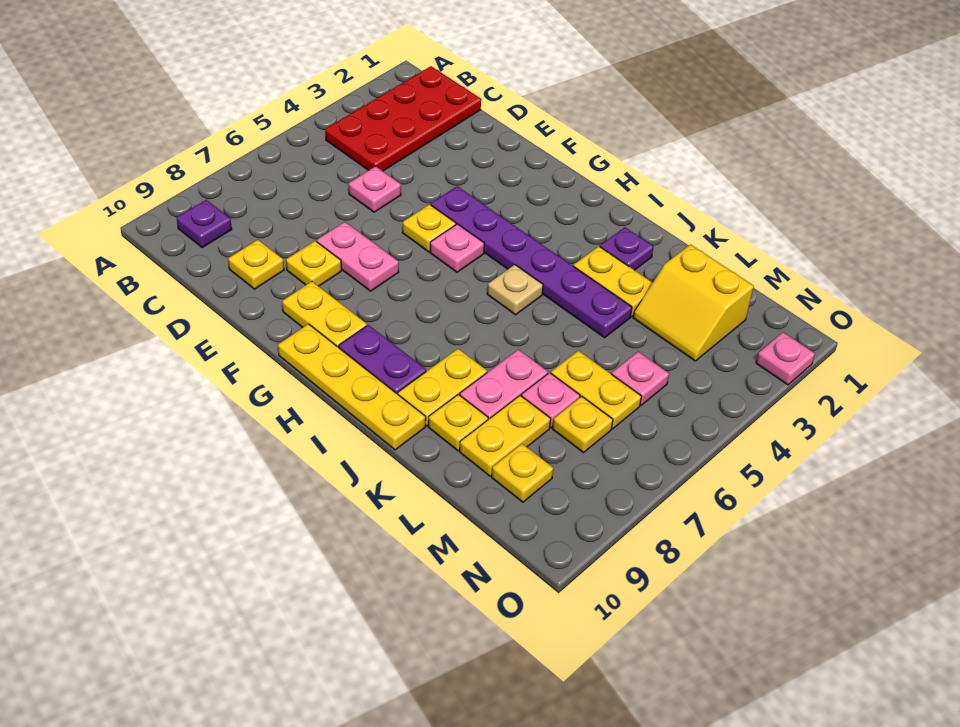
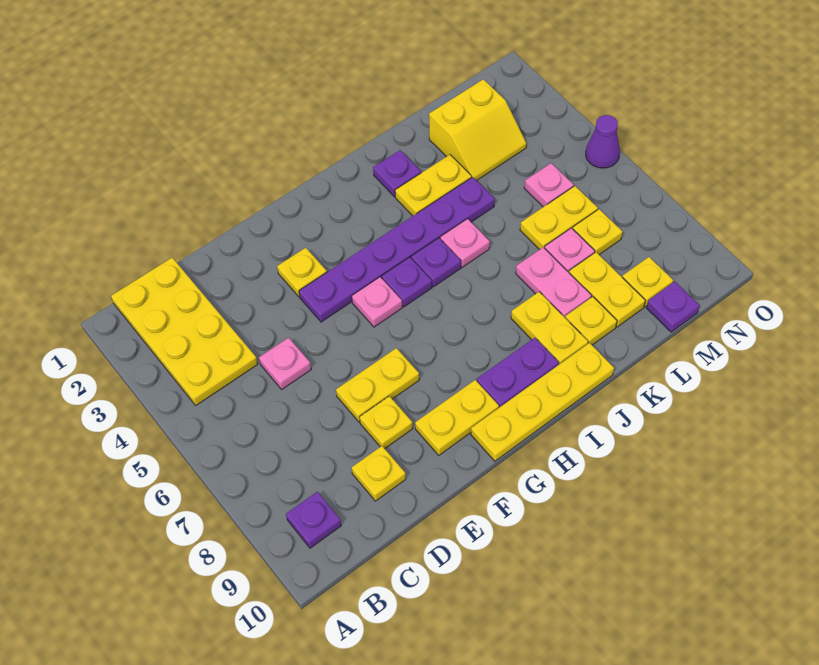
red plate B1:C4 level 1 -> yellow plate B1:C4 level 1
pink plate E7:F7 level 1 -> yellow plate E7:F7 level 1
yellow plate F5 level 1 -> yellow plate F3 level 1
none -> purple plate H5 level 1
tan plate I5 level 1 -> purple plate I5 level 1
none -> purple plate M10 level 1
pink plate O2 level 1 -> pink plate J5 level 1
none -> purple cone O5 level 1

